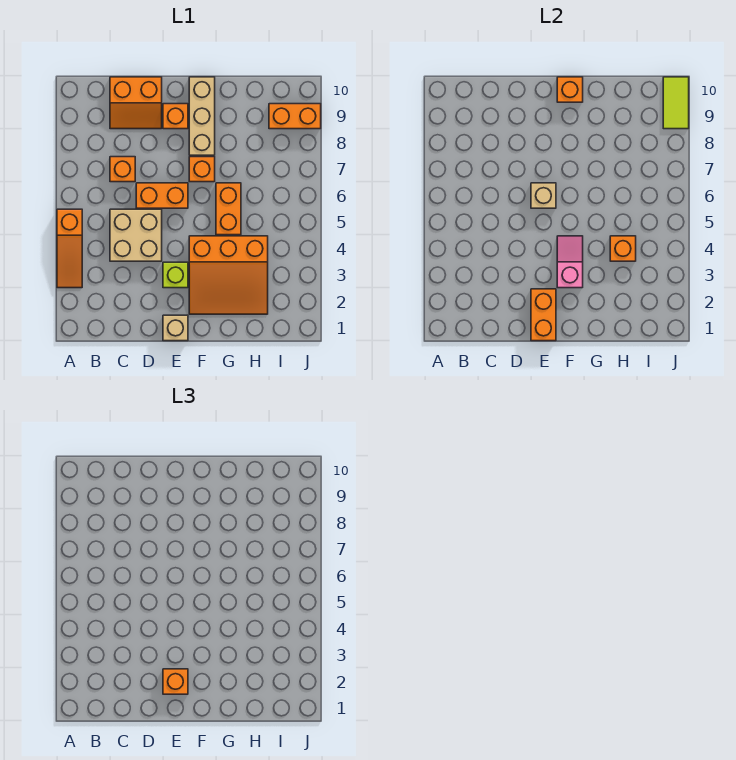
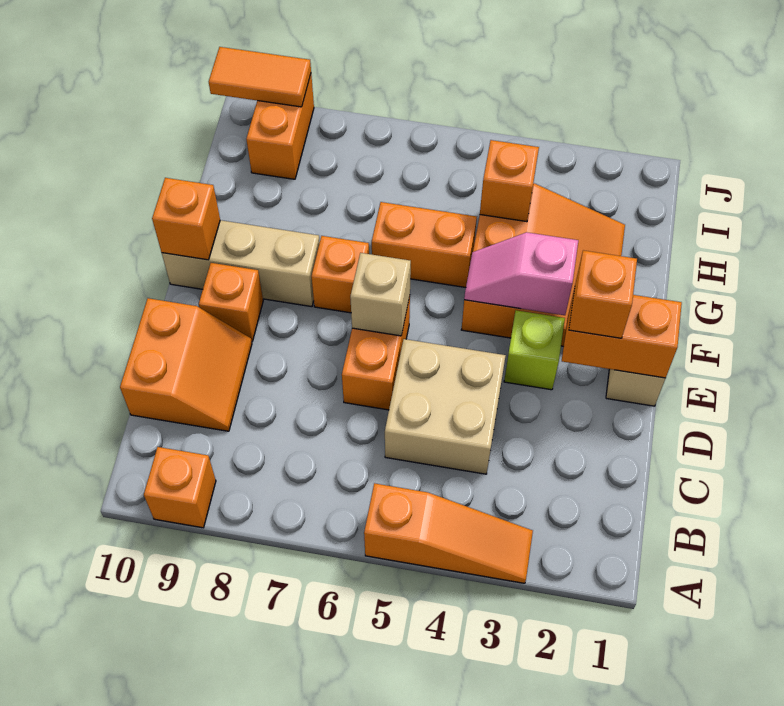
orange brick C7 level 1 -> orange brick A9 level 1
lime tile J9:J10 level 2 -> orange tile J9:J10 level 2

